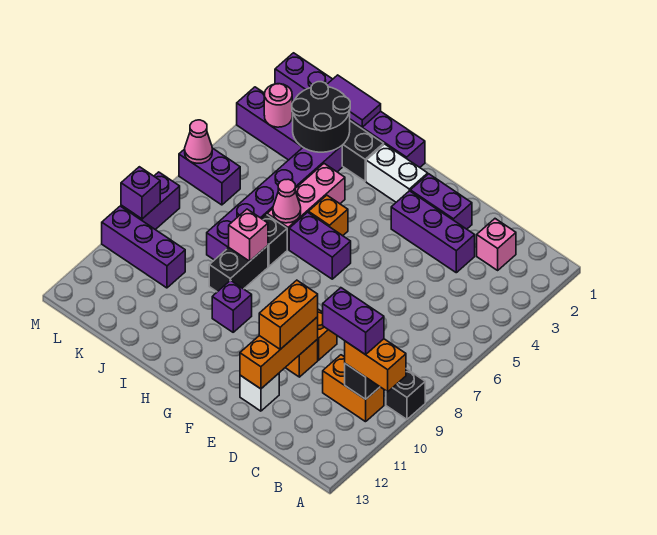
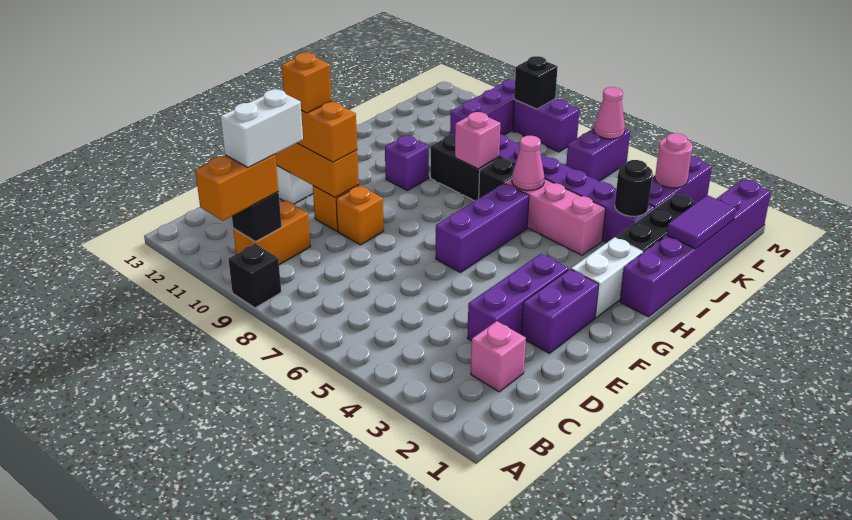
purple brick B10:C10 level 4 -> white brick B10:C10 level 4
purple brick G6:H6 level 1 -> purple brick F6:H6 level 1
orange brick H5 level 1 -> orange brick E11 level 4
black round brick J2:K3 level 2 -> black round brick J3 level 2
purple brick M9 level 2 -> black brick M9 level 2

